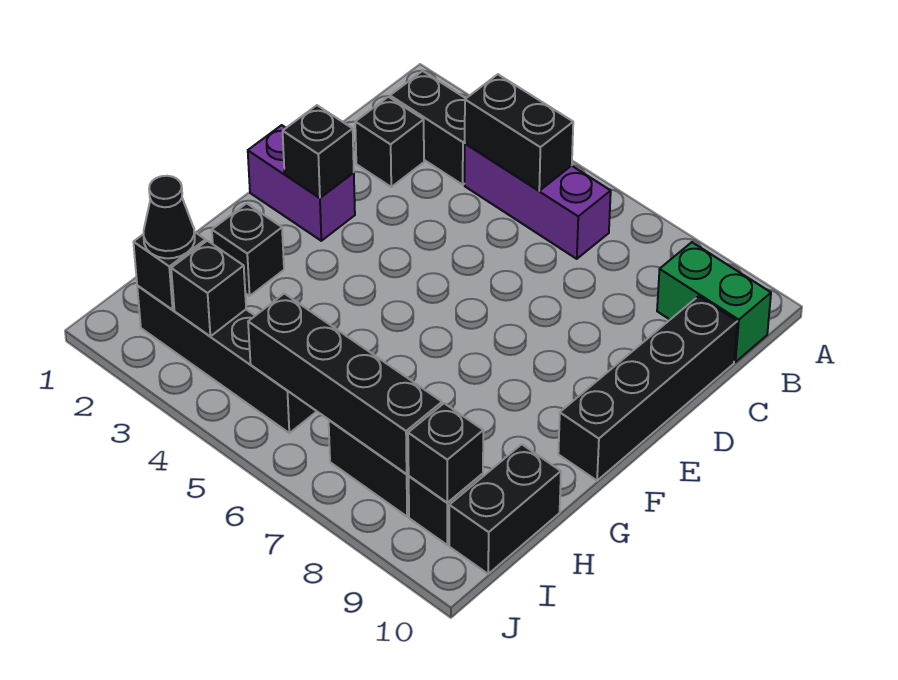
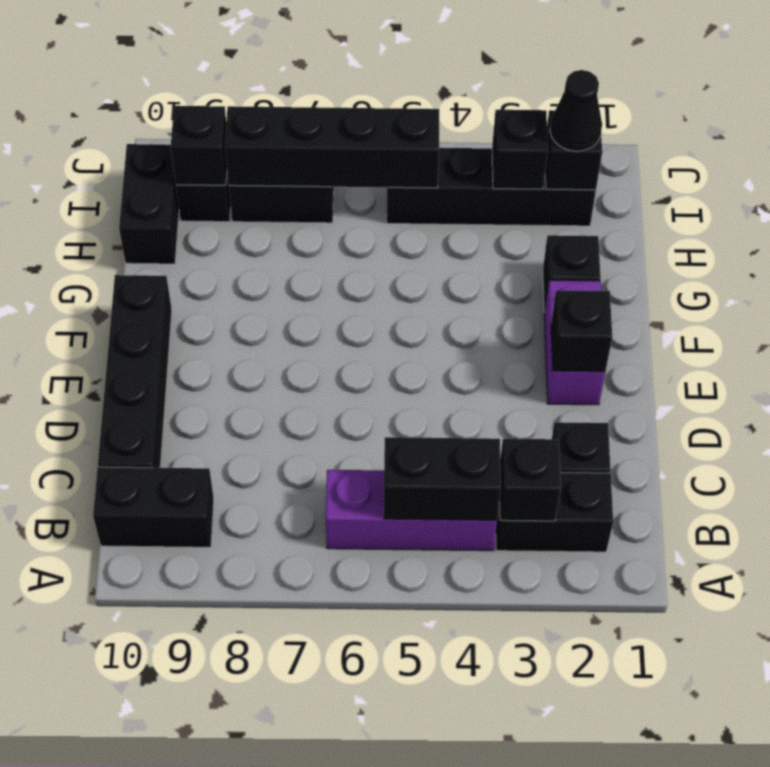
none -> black brick B3 level 2
green brick B9:B10 level 1 -> black brick B9:B10 level 1
purple brick E1:E2 level 1 -> purple brick E2:F2 level 1

